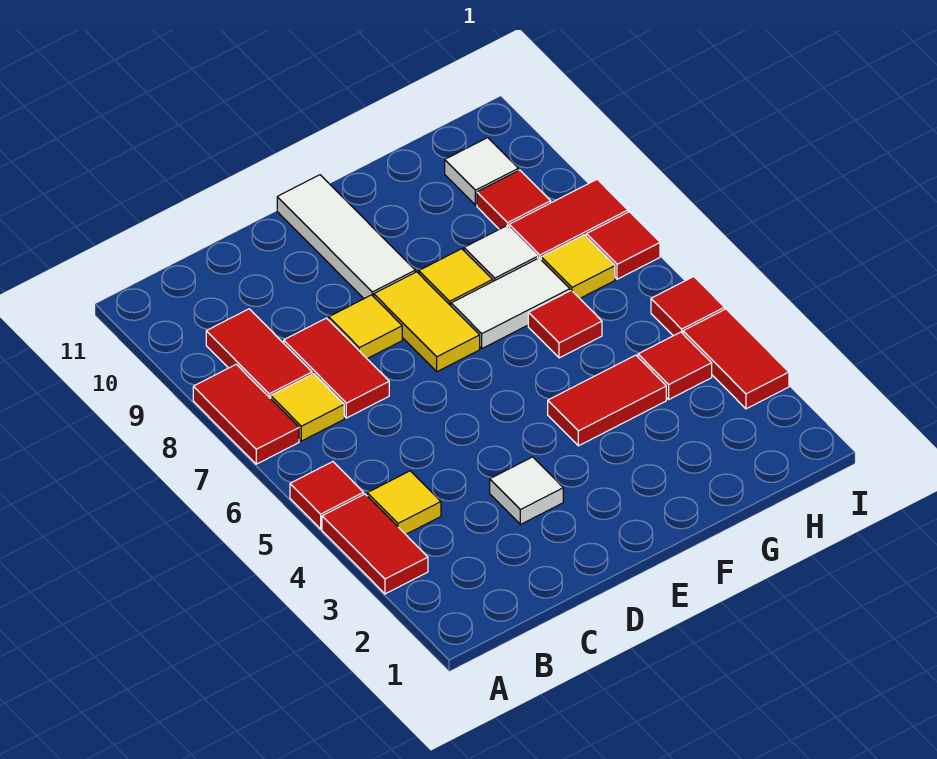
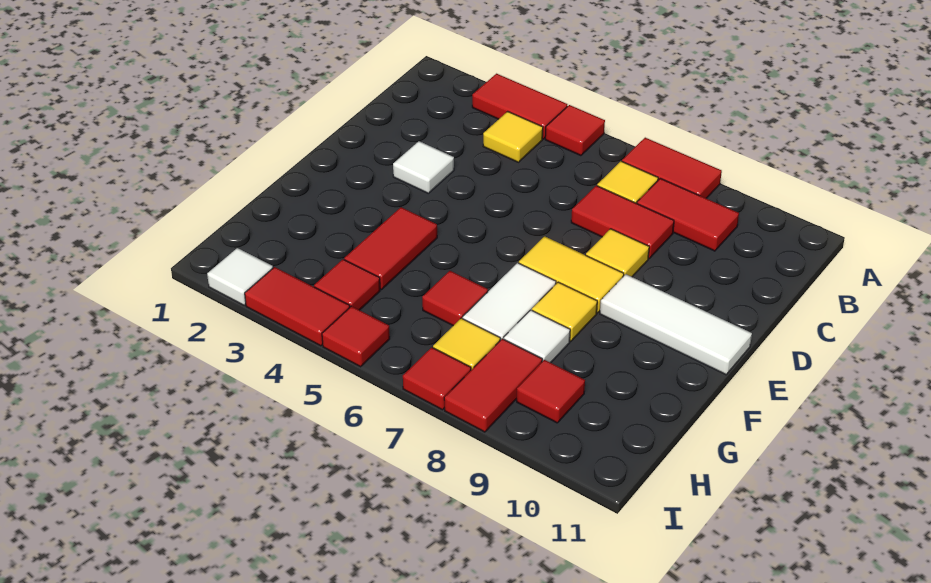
white tile H10 level 1 -> white tile I2 level 1

